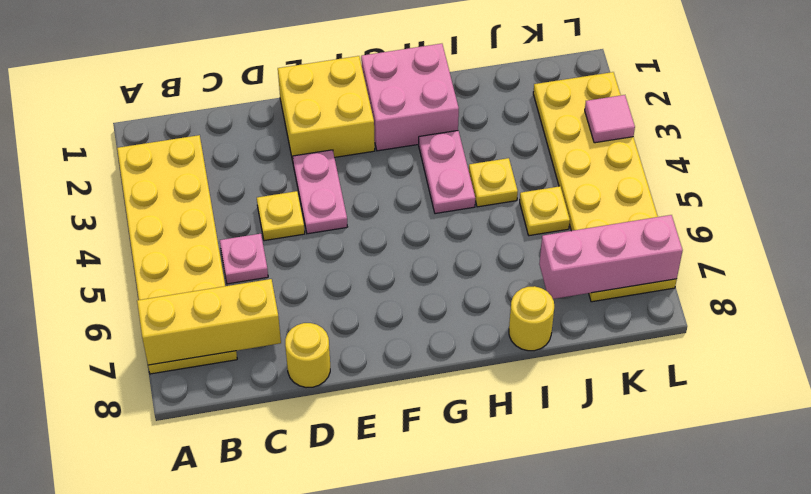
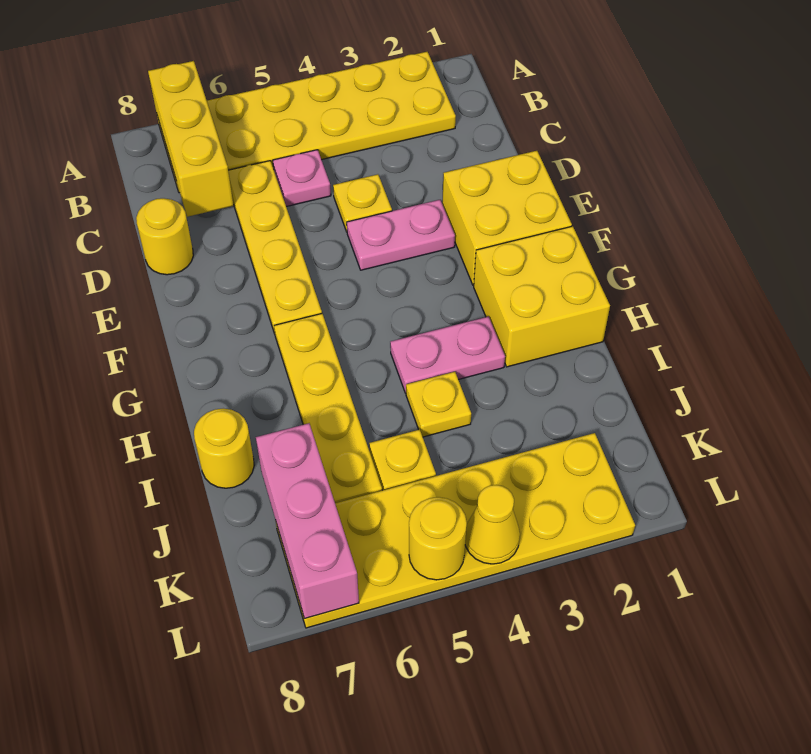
none -> yellow plate C6:F6 level 1
pink brick G1:H2 level 1 -> yellow brick G1:H2 level 1
none -> yellow plate G6:J6 level 1
pink tile L3 level 2 -> none
none -> yellow cone L4 level 2
none -> yellow round brick L5 level 2

